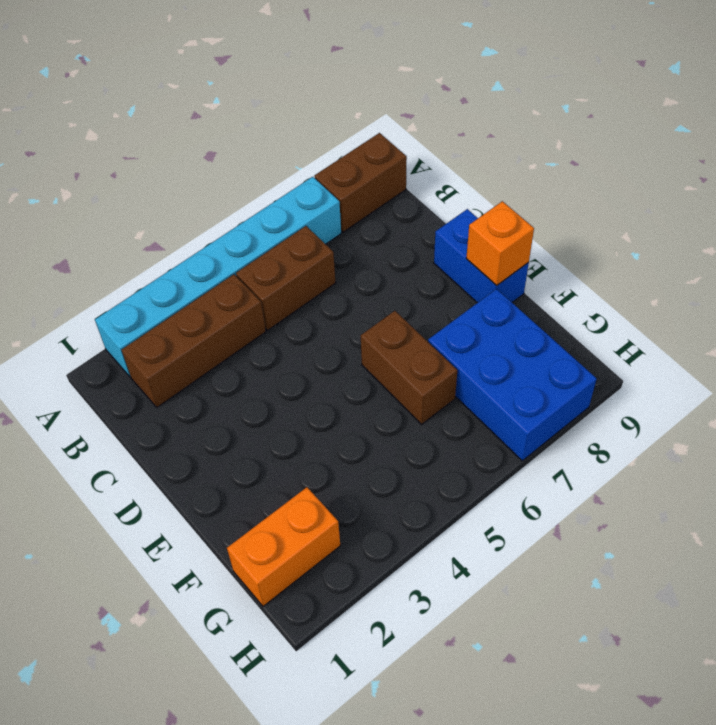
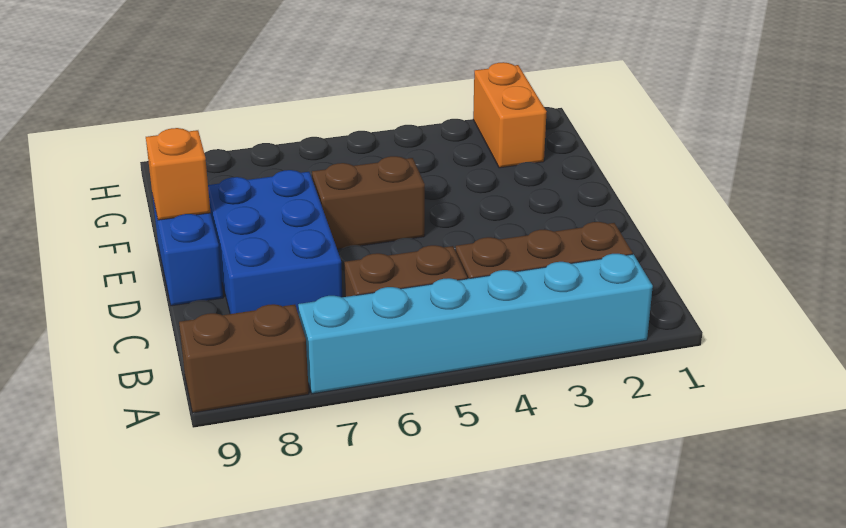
brown brick E6:F6 level 1 -> brown brick E5:E6 level 1
blue brick F7:H8 level 1 -> blue brick C7:E8 level 1
orange brick G1:G2 level 1 -> orange brick G2:H2 level 1

